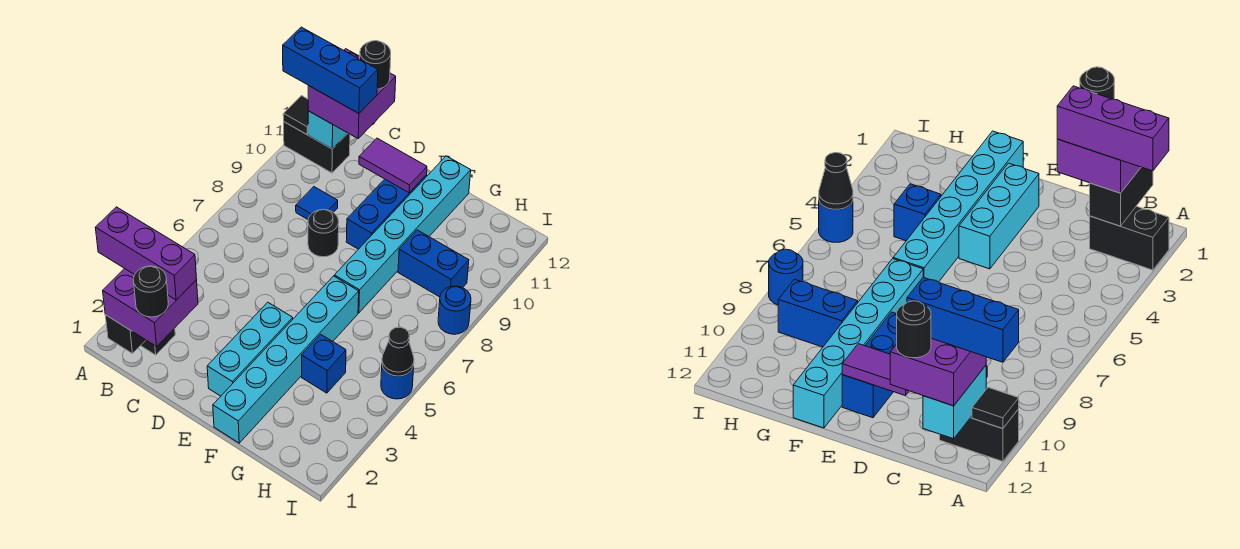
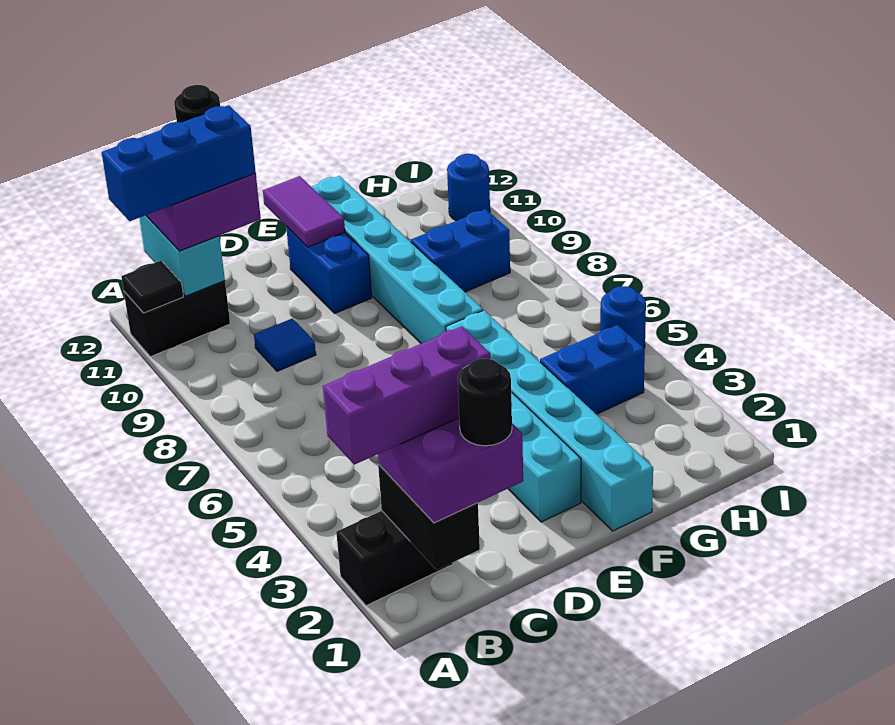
black round brick D8 level 1 -> none
purple tile D11:E11 level 2 -> purple tile E11:E12 level 2
blue brick E9:E11 level 1 -> blue brick E10:E11 level 1
blue brick G4 level 1 -> blue brick G4:H4 level 1
black cone I5 level 2 -> none
blue round brick I8 level 1 -> blue round brick I11 level 1

